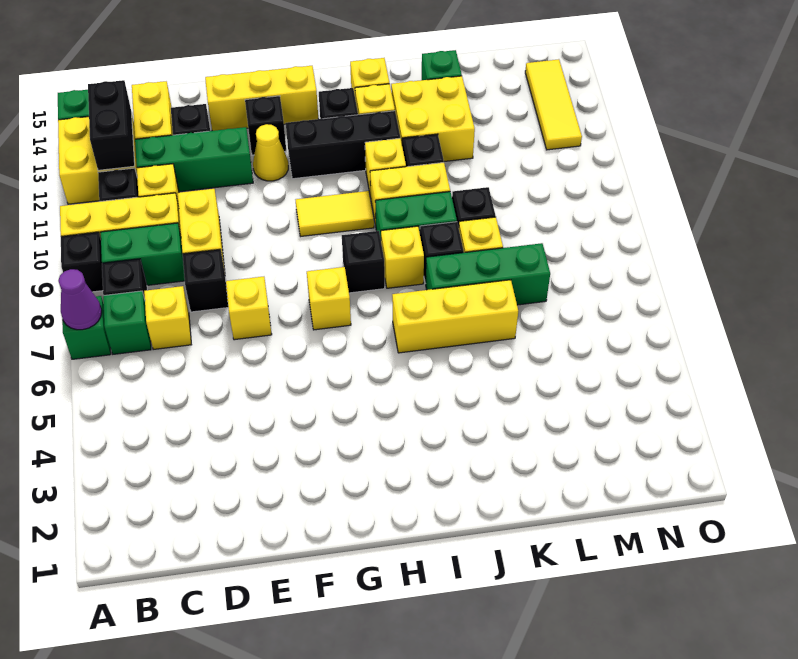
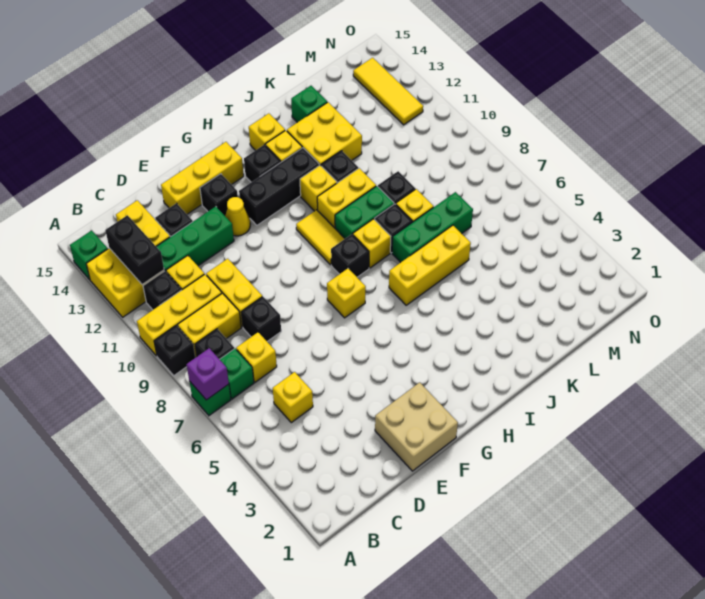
purple cone A7 level 2 -> purple brick A7 level 2
green brick B9:C9 level 1 -> yellow brick B9:C9 level 1
none -> tan brick E1:F2 level 1
yellow brick E7 level 1 -> yellow brick C5 level 1
yellow tile G10:H10 level 1 -> yellow tile H9:H10 level 1

